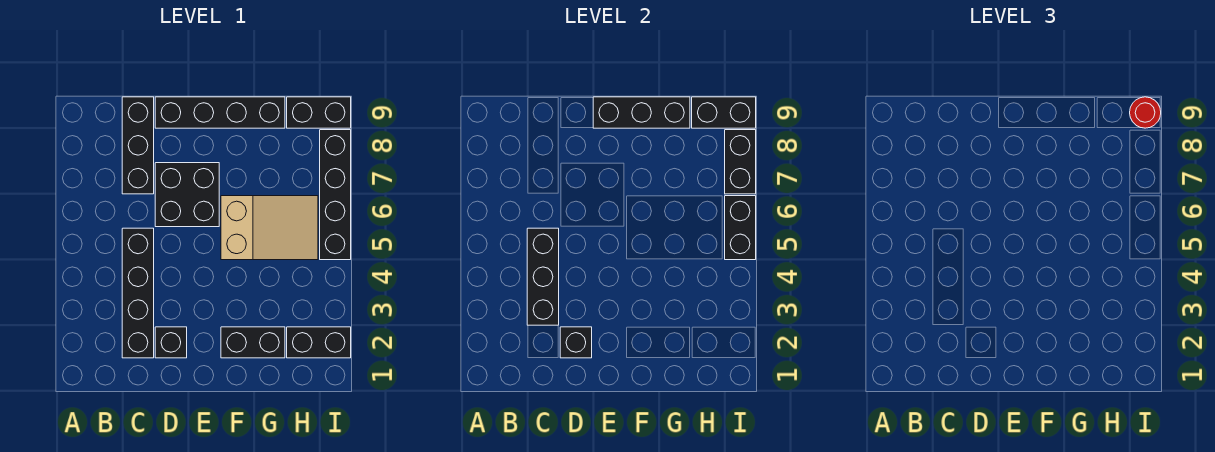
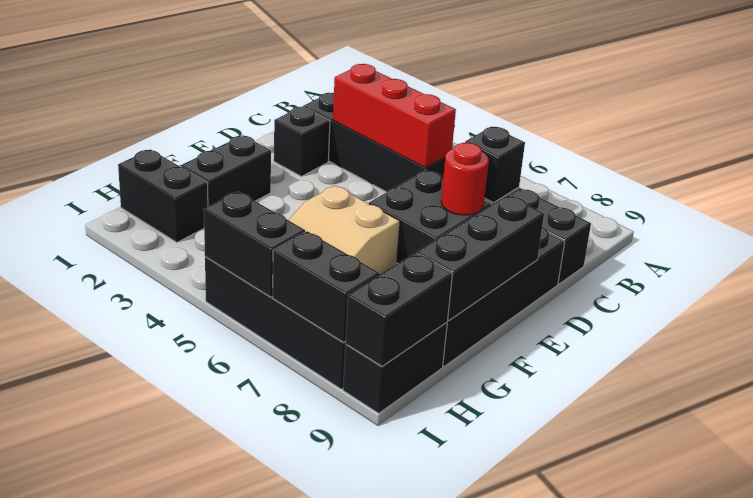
black brick C3:C5 level 2 -> red brick C3:C5 level 2
black brick D2 level 2 -> black brick C7 level 2
black brick H2:I2 level 1 -> black brick H1:H2 level 1
red round brick I9 level 3 -> red round brick D7 level 2

